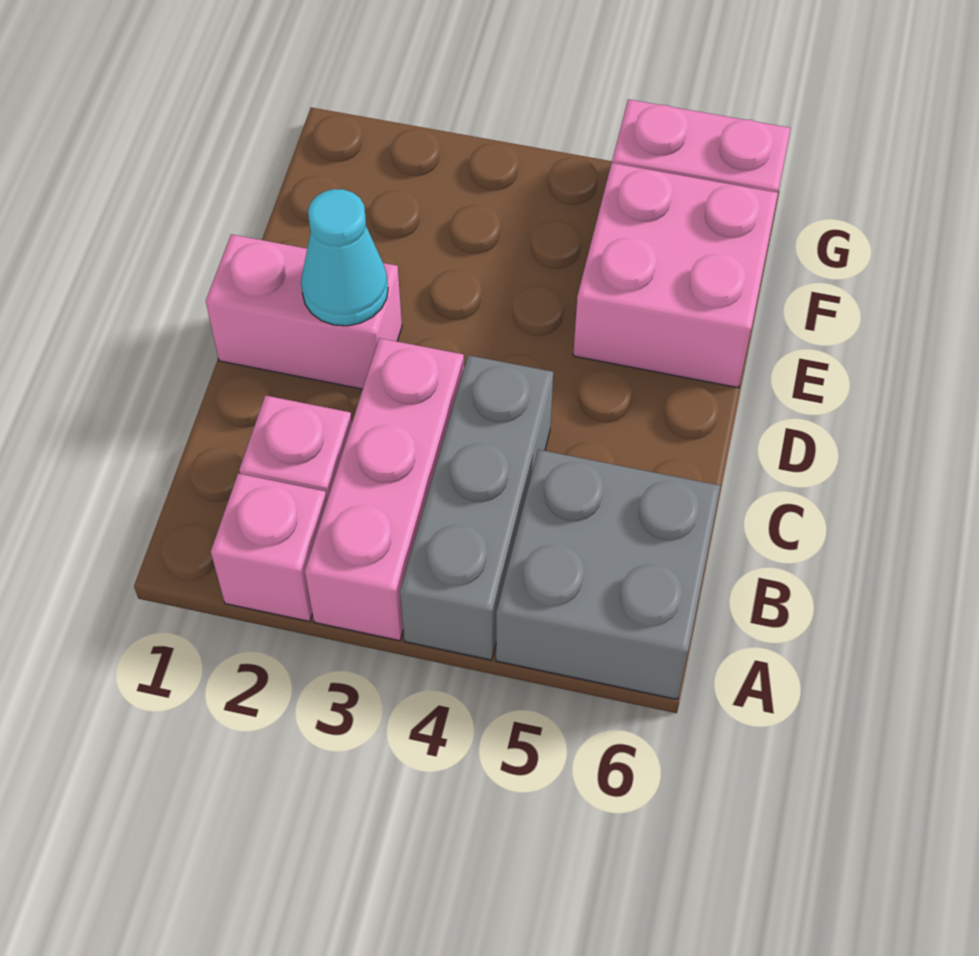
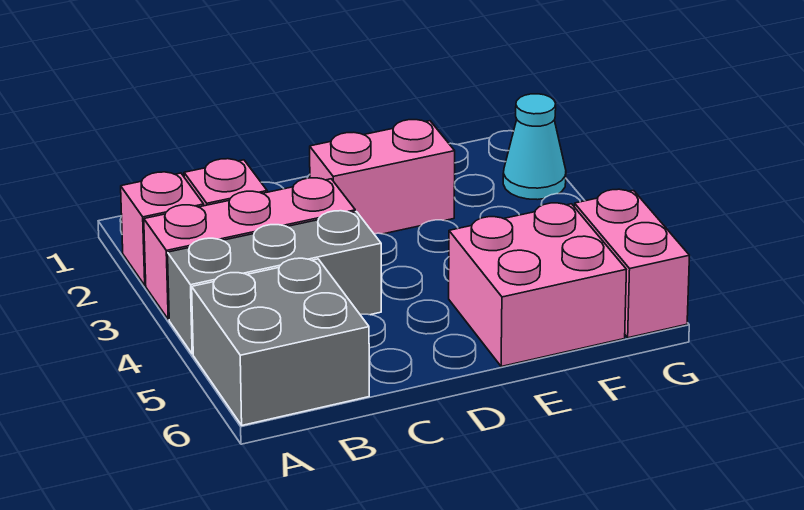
pink brick D1:D2 level 1 -> pink brick D2:E2 level 1
cyan cone D2 level 2 -> cyan cone G2 level 1

